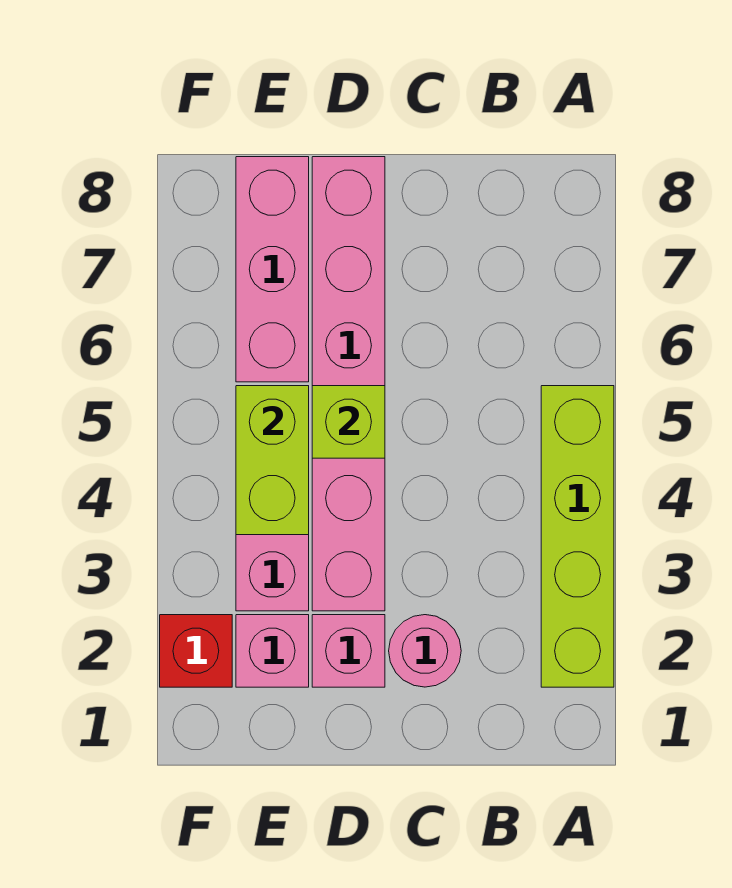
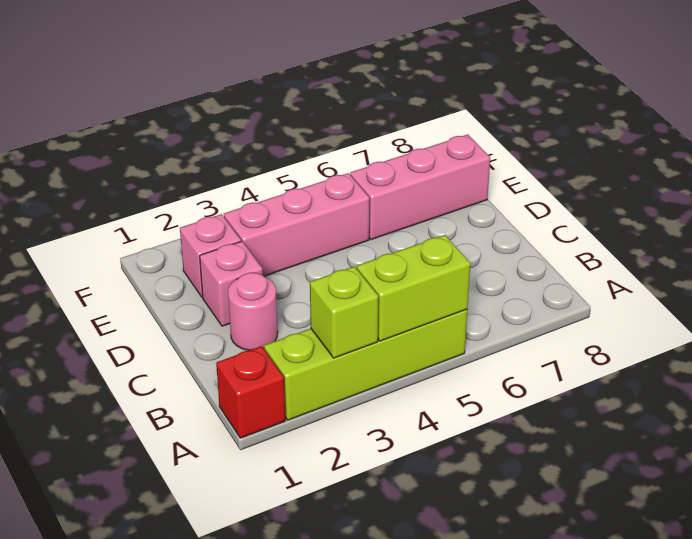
pink brick D3:D8 level 1 -> none
lime brick D5 level 2 -> lime brick A3 level 2
lime brick E4:E5 level 2 -> lime brick A4:A5 level 2
red brick F2 level 1 -> red brick A1 level 1

